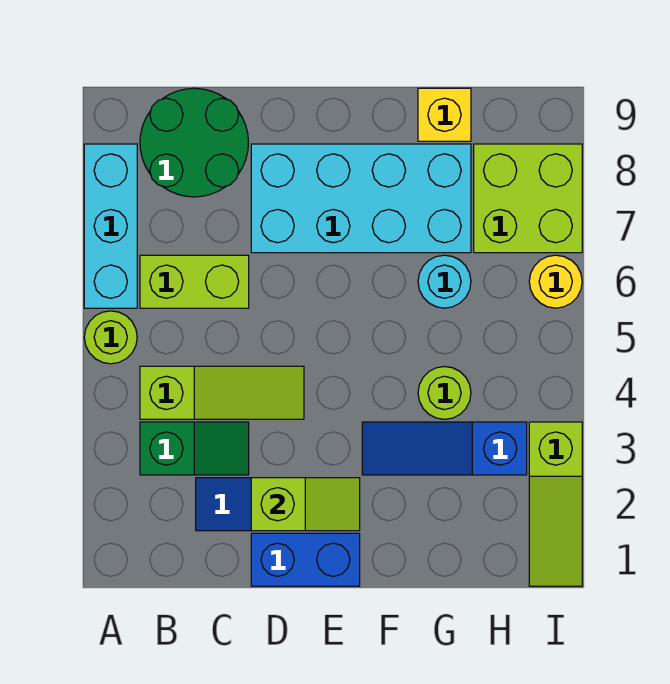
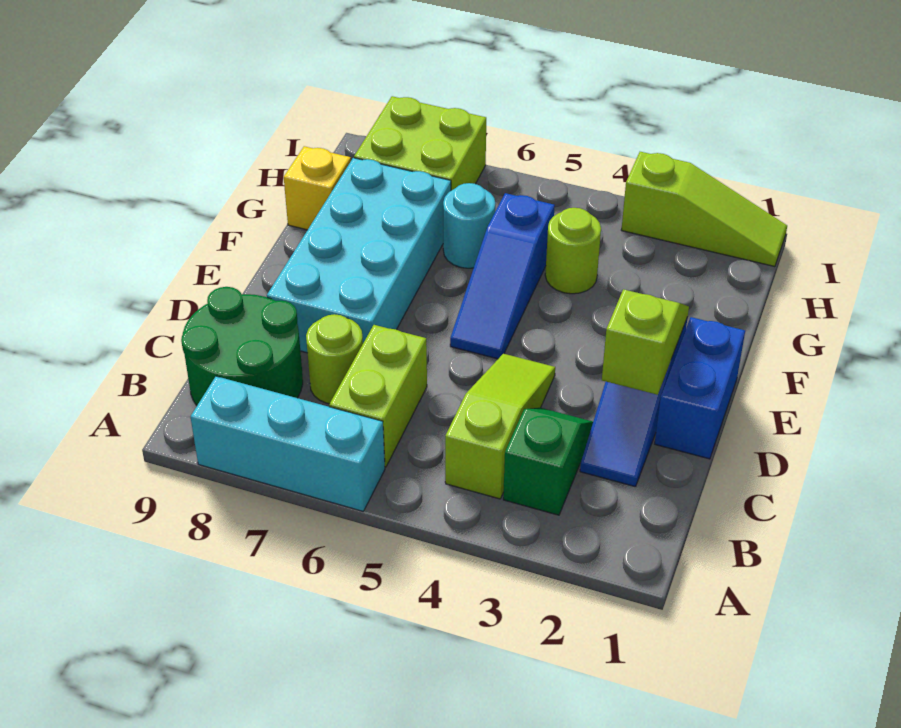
lime round brick A5 level 1 -> lime round brick C7 level 1
blue slope F3:H3 level 1 top H -> blue slope E5:G5 level 1 top G
yellow round brick I6 level 1 -> none

